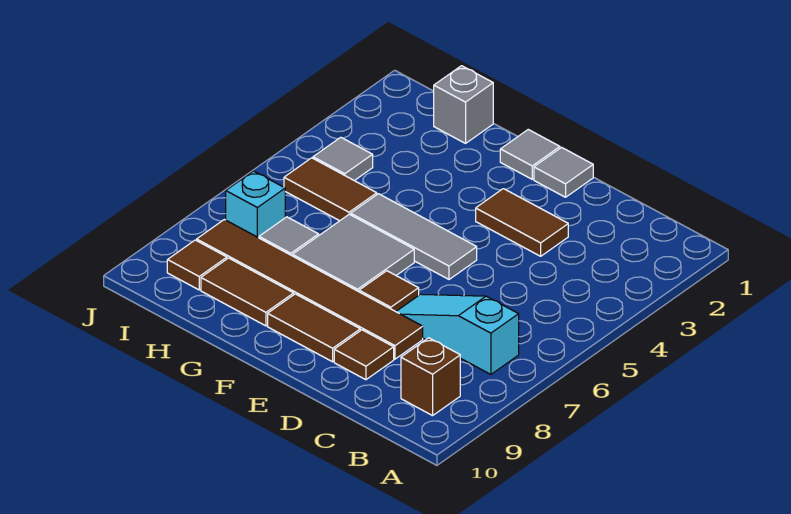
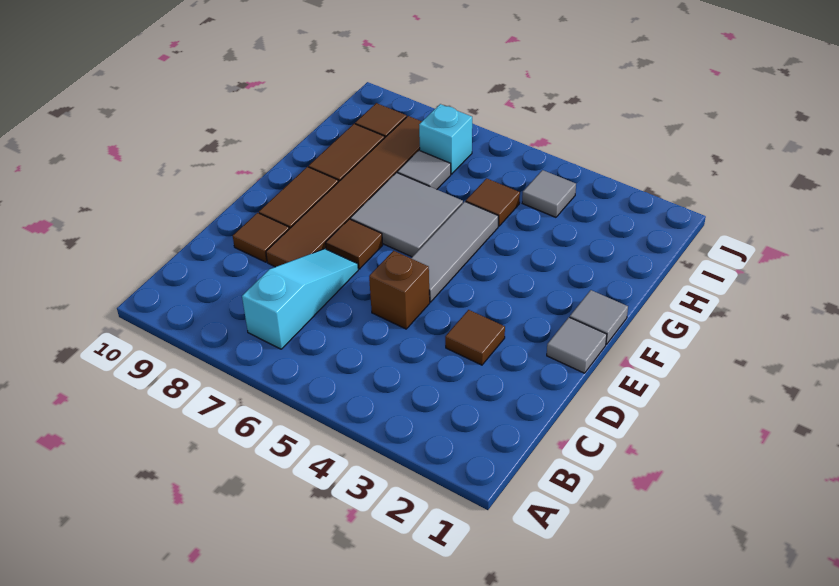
brown brick B9 level 1 -> brown brick D5 level 1
brown tile D3:E3 level 1 -> brown tile D3 level 1
grey brick H1 level 1 -> none
brown tile H5:I5 level 1 -> brown tile H5 level 1

